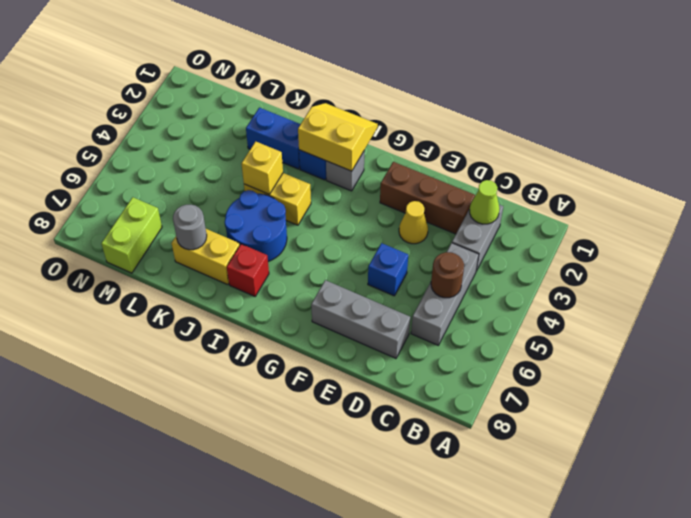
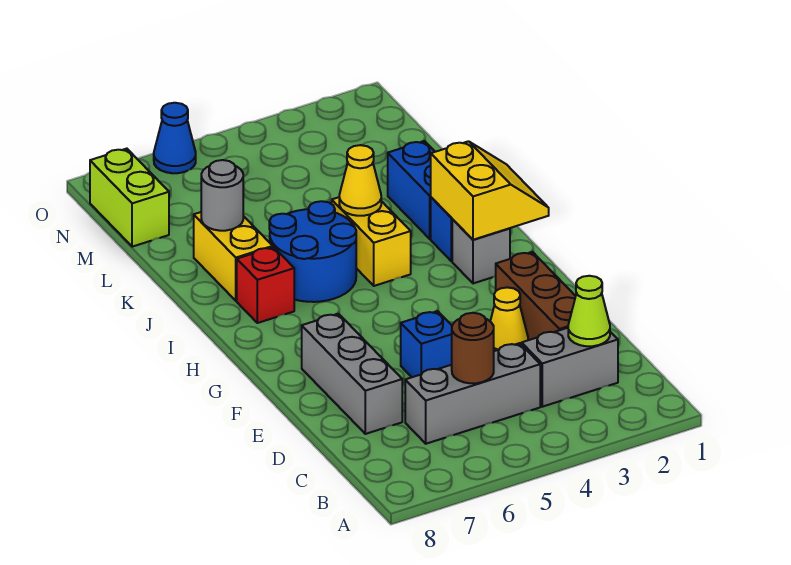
yellow brick J4 level 2 -> yellow cone J4 level 2
lime brick M7:M8 level 1 -> lime brick M8:N8 level 1
none -> blue cone O6 level 1

